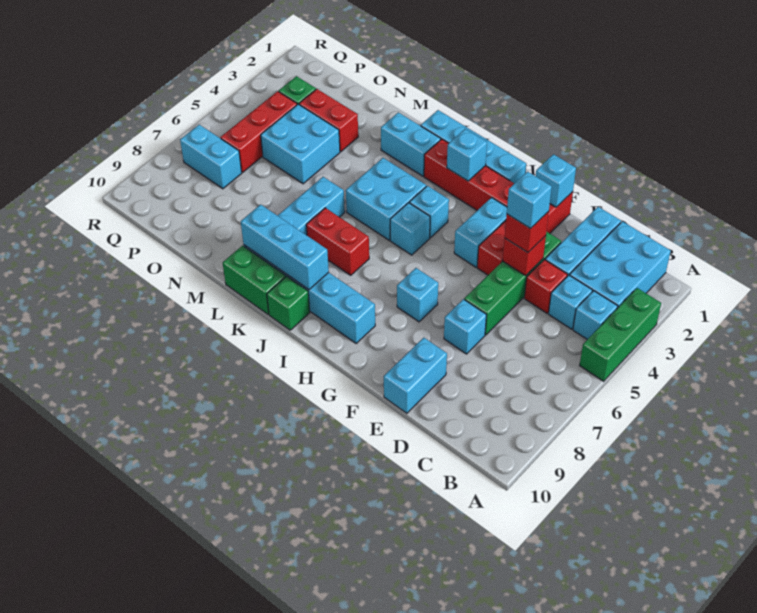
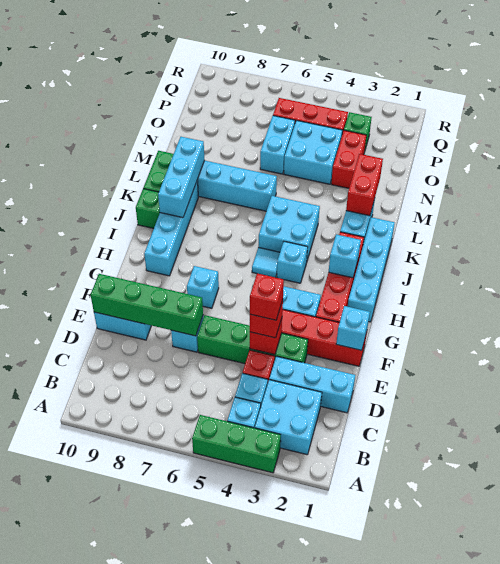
cyan brick B1:C3 level 1 -> cyan brick B2:C3 level 1
cyan brick E4 level 4 -> red brick E4 level 4
none -> green brick E7:E10 level 2
cyan brick I5 level 1 -> cyan tile I5 level 1
red brick J7:K7 level 1 -> red brick L2:M2 level 2
cyan brick P7:Q7 level 1 -> cyan brick N6:O6 level 1

